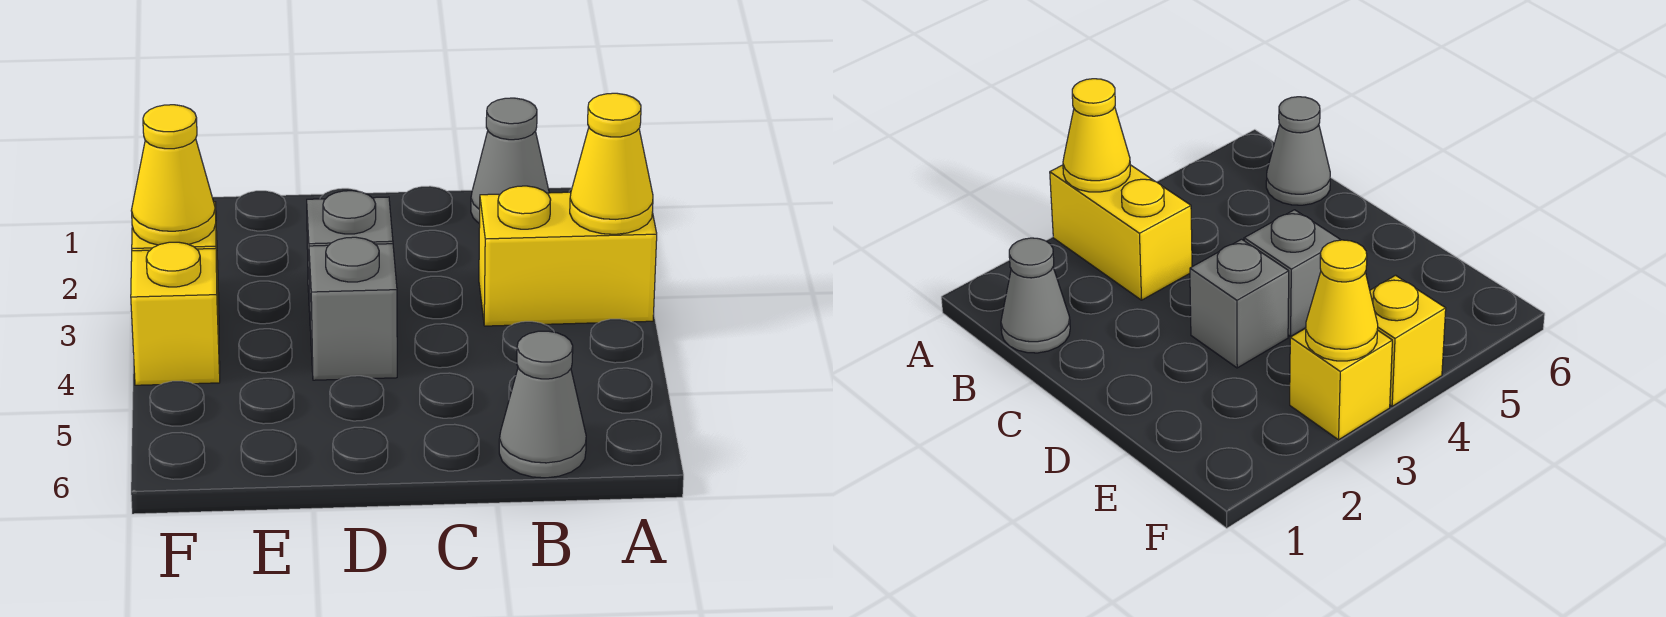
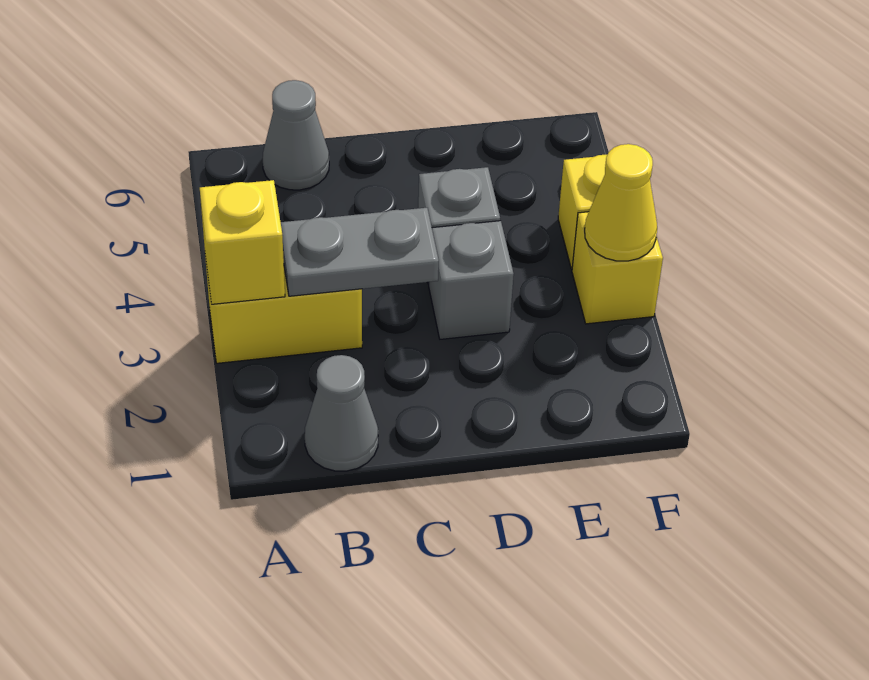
yellow cone A3 level 2 -> yellow brick A3 level 2
none -> grey plate B3:C3 level 2

